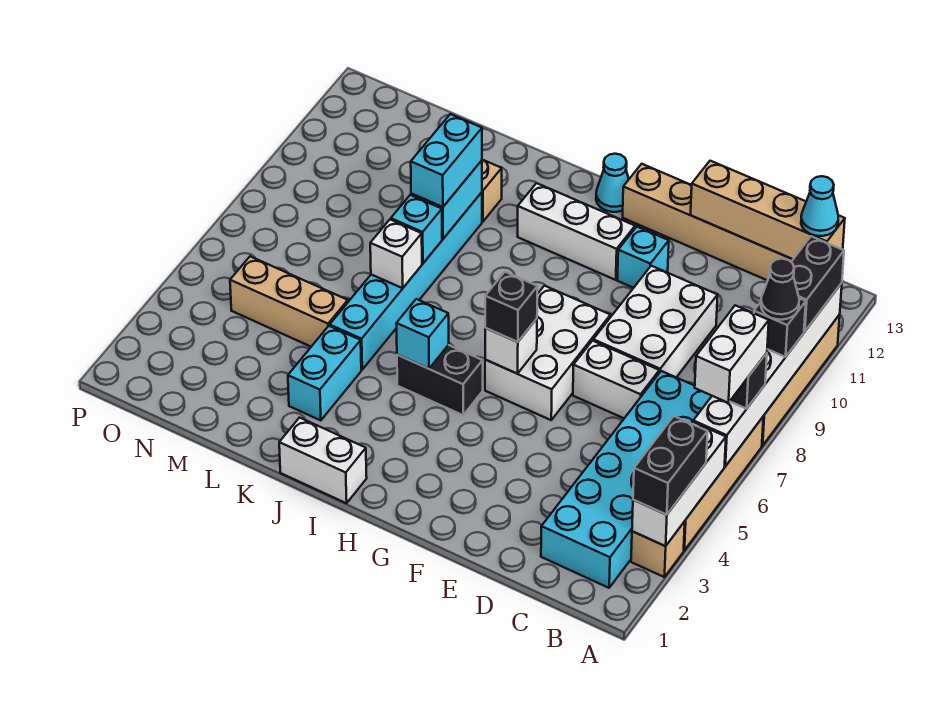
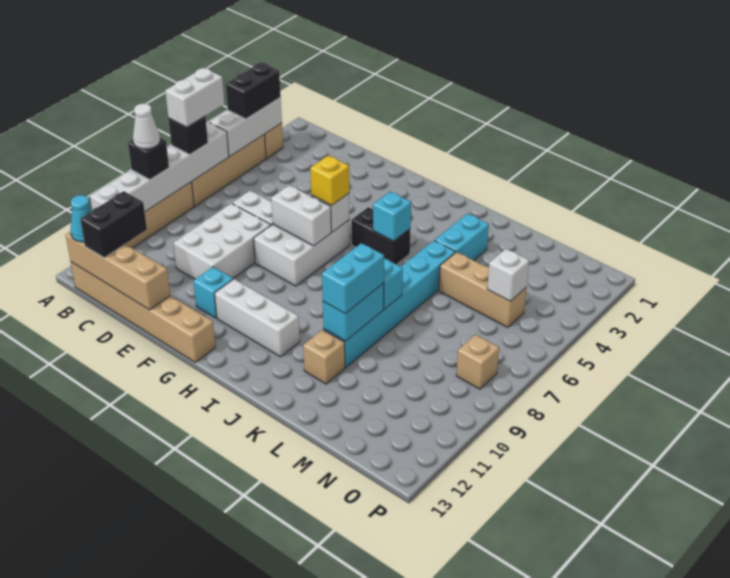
black cone A9 level 4 -> white cone A9 level 4
black brick A10:A11 level 3 -> black brick C12:C13 level 3
cyan brick B2:C7 level 1 -> none
black brick G6 level 3 -> yellow brick G6 level 3
cyan cone H13 level 1 -> none
white brick I1:J1 level 1 -> white brick F7:G7 level 2
white brick K7 level 2 -> white brick N5 level 2
none -> tan brick O8 level 1

